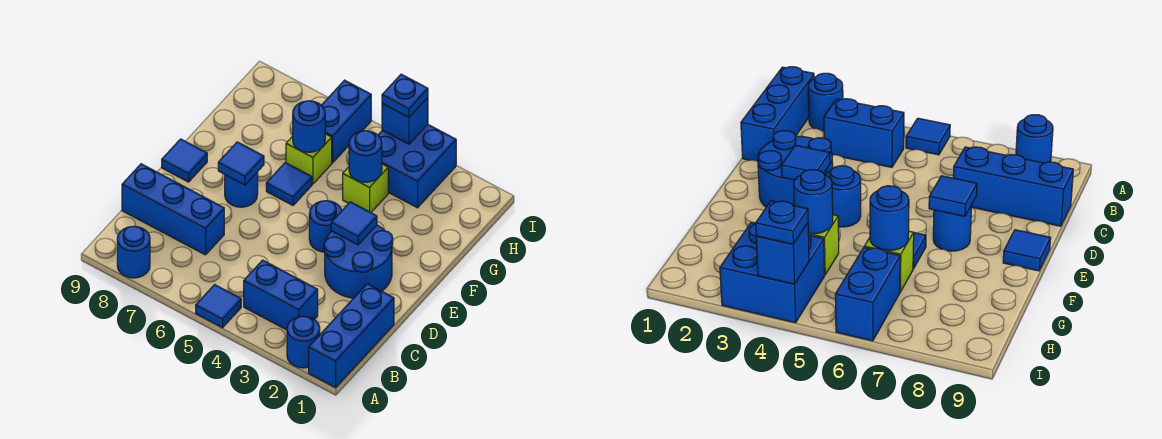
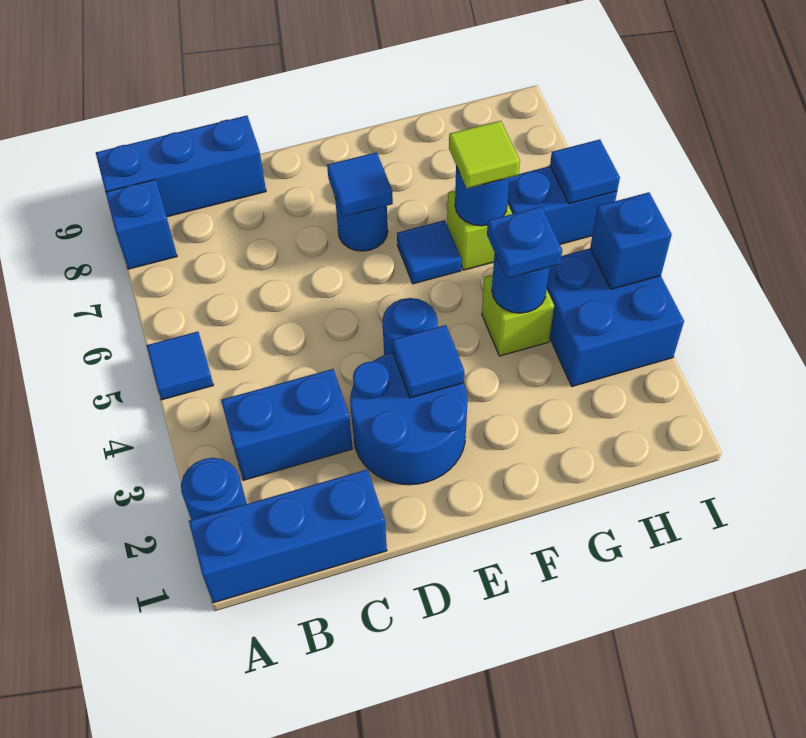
blue round brick A8 level 1 -> blue brick A8 level 1
blue brick B3:B4 level 1 -> blue brick B3:C3 level 1
blue brick C7:C9 level 1 -> blue brick A9:C9 level 1
blue tile E9 level 1 -> blue tile I6 level 2
none -> lime tile G6 level 3
blue plate I4 level 3 -> blue plate G4 level 3

